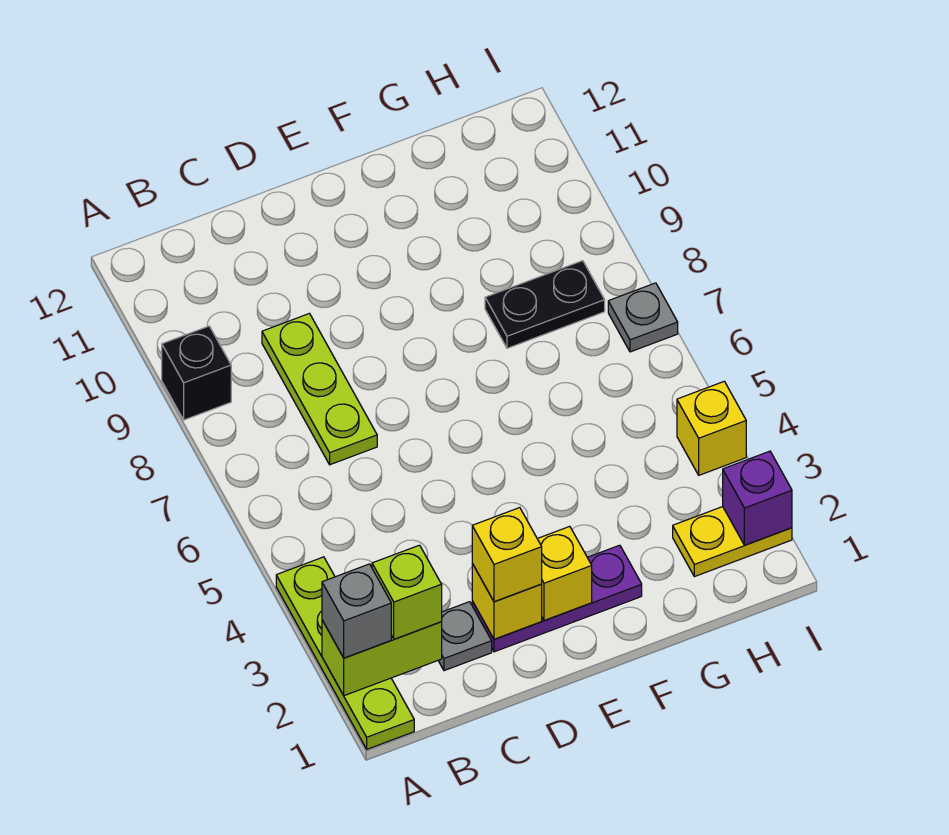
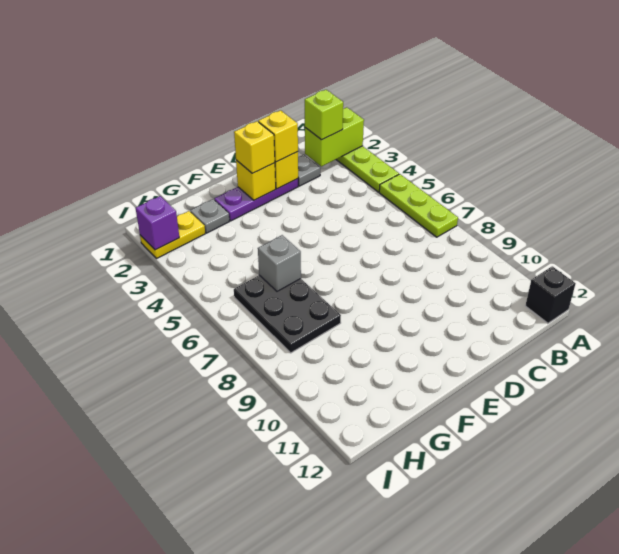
grey brick A2 level 3 -> grey brick G6 level 2
black brick A9 level 1 -> black brick A12 level 1
lime plate C7:C9 level 1 -> lime plate A5:A7 level 1
black plate G8:H8 level 1 -> black plate G6:H8 level 1
yellow brick I4 level 1 -> yellow brick E2 level 3
grey plate I7 level 1 -> grey plate G2 level 1

